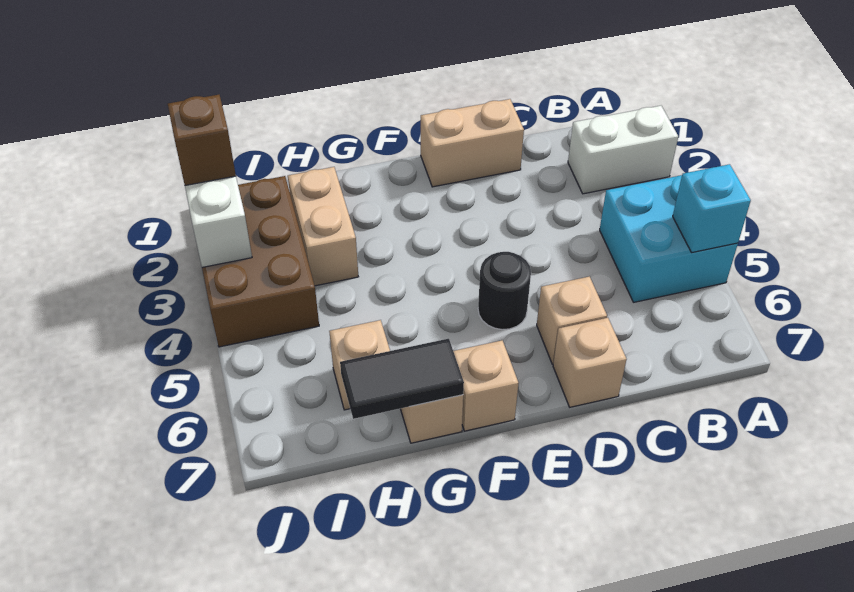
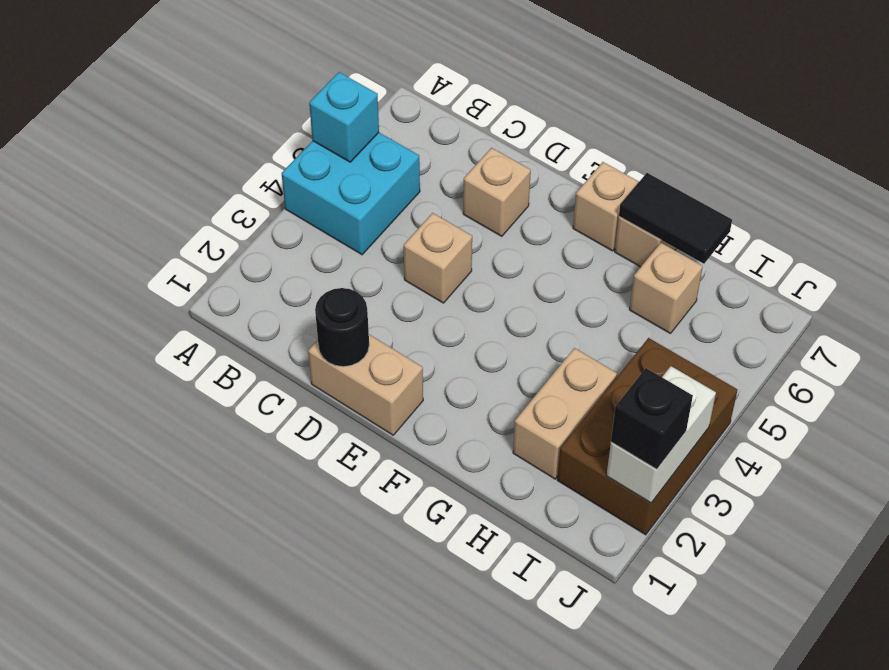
white brick A2:B2 level 1 -> none
tan brick D7 level 1 -> tan brick D4 level 1
black round brick E5 level 1 -> black round brick D1 level 2
brown brick J2 level 3 -> black brick J2 level 3

